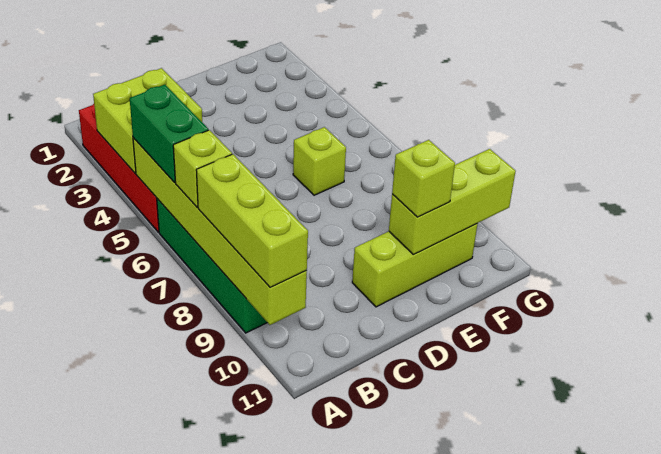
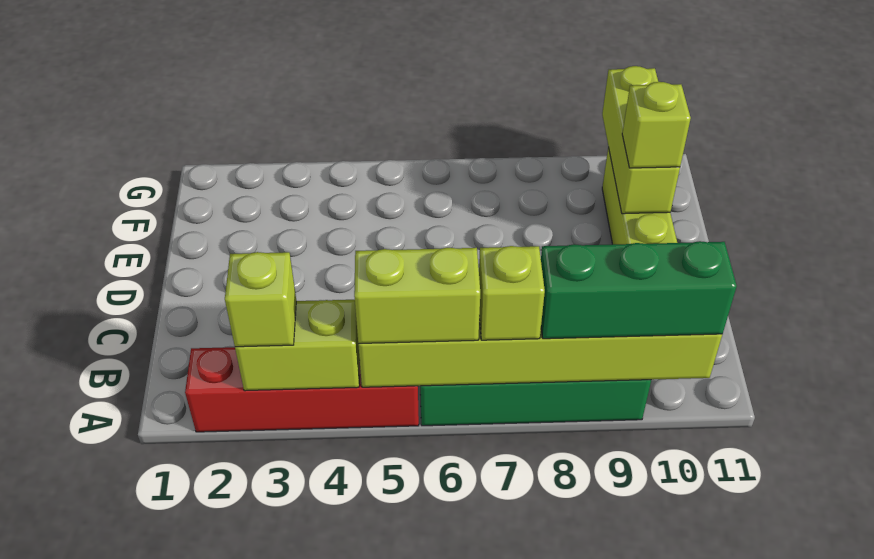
lime brick A3:B4 level 2 -> lime brick A3:A4 level 2
green brick A5:A6 level 3 -> lime brick A5:A6 level 3
lime brick A8:A10 level 3 -> green brick A8:A10 level 3
lime brick E6 level 1 -> lime brick A3 level 3

